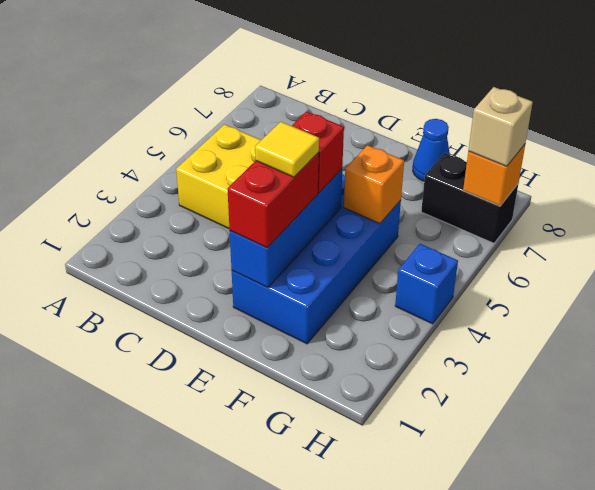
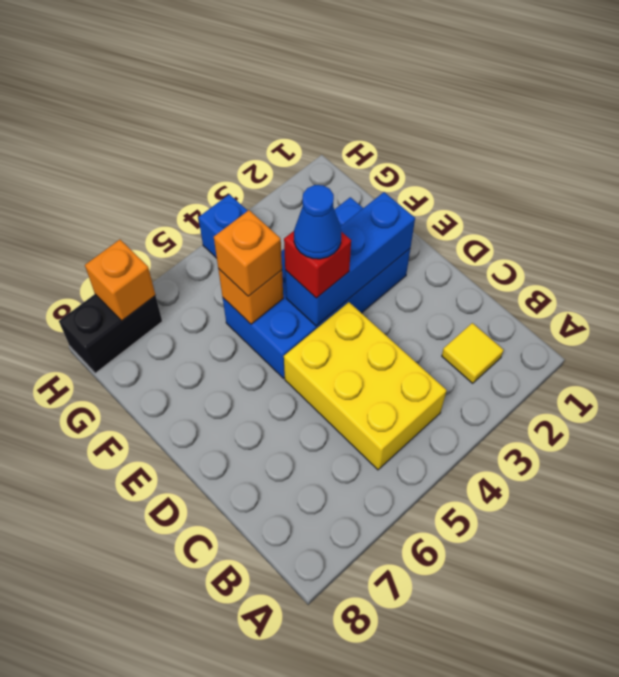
red brick E2:E3 level 3 -> none
yellow tile E3 level 4 -> yellow tile B2 level 1
none -> orange brick F5 level 3
blue cone F8 level 1 -> blue cone E4 level 4
black brick G7:H7 level 1 -> black brick H7:H8 level 1
tan brick H7 level 3 -> none

